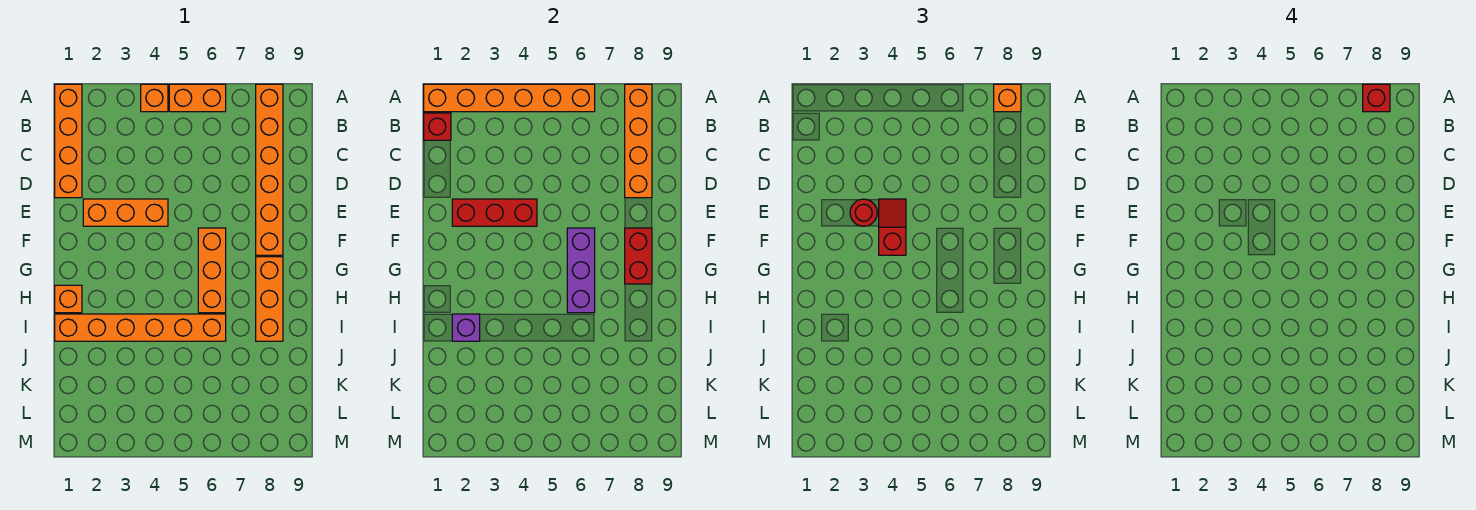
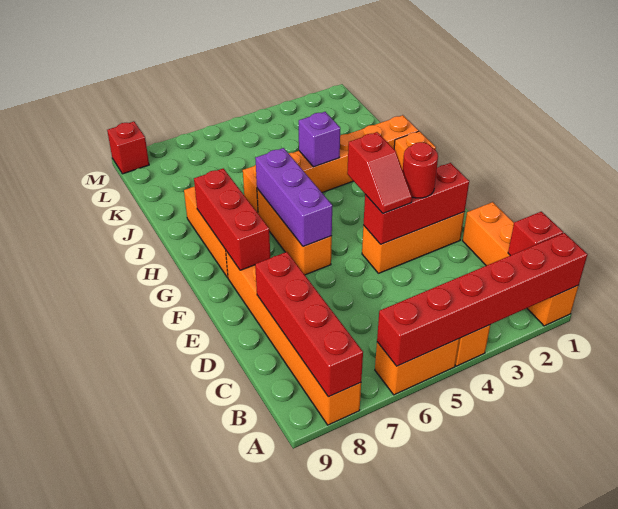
orange brick A1:A6 level 2 -> red brick A1:A6 level 2
orange brick A8:D8 level 2 -> red brick A8:D8 level 2
orange brick A8 level 3 -> none
red brick A8 level 4 -> red brick M9 level 1
red brick F8:G8 level 2 -> red brick F8:H8 level 2
purple brick I2 level 2 -> purple brick I4 level 2

